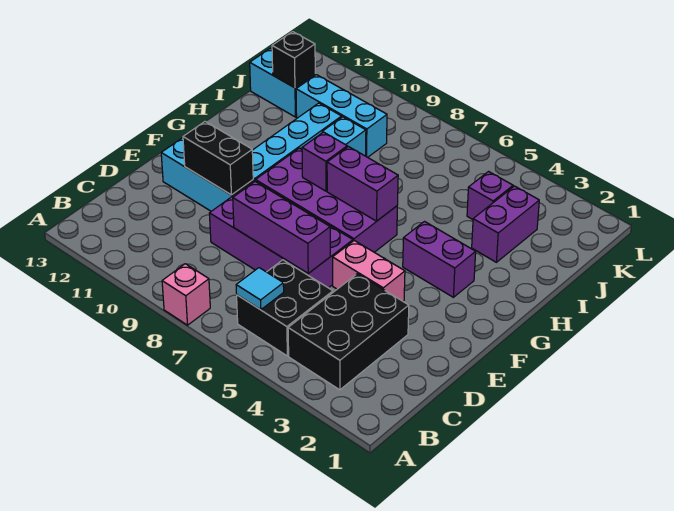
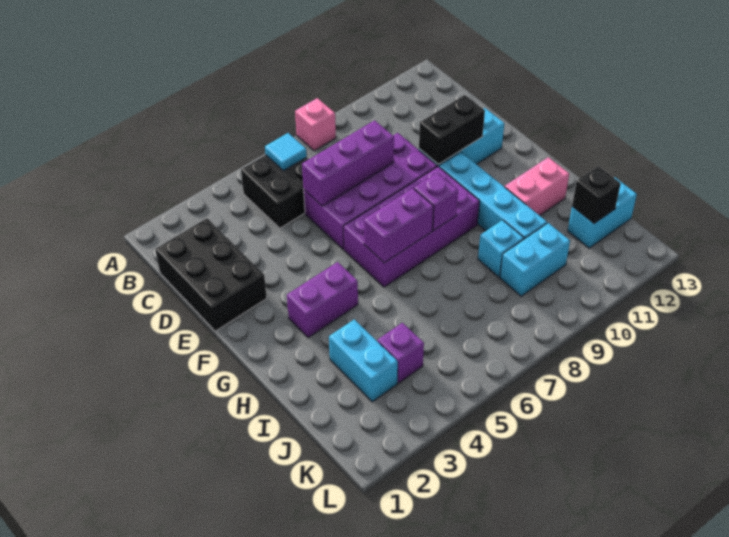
black brick B3:D4 level 1 -> black brick C1:E2 level 1
pink brick E4:E5 level 1 -> pink brick H11:H12 level 1
purple brick I3:J3 level 1 -> cyan brick I3:J3 level 1
cyan brick J9:J11 level 1 -> cyan brick J9:J10 level 1

